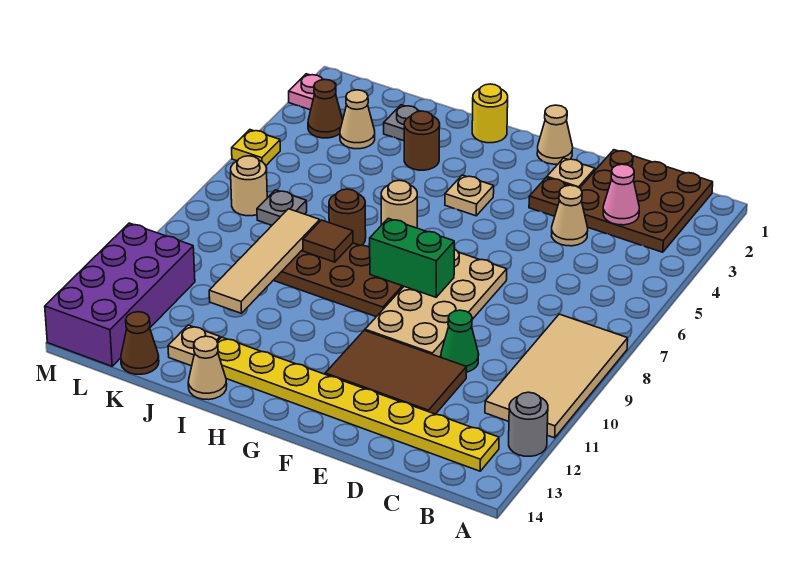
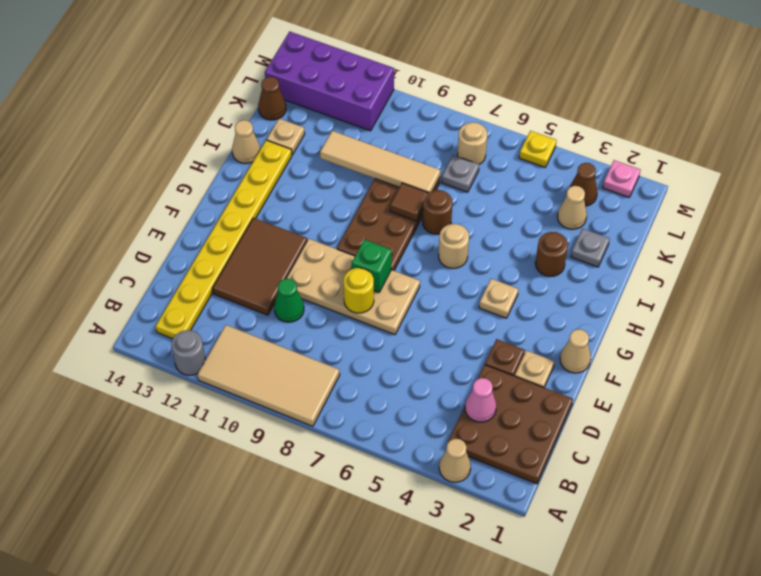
tan cone D4 level 1 -> tan cone A3 level 1
green brick F8:G8 level 2 -> green brick F8 level 2
yellow round brick H1 level 1 -> yellow round brick E8 level 2

